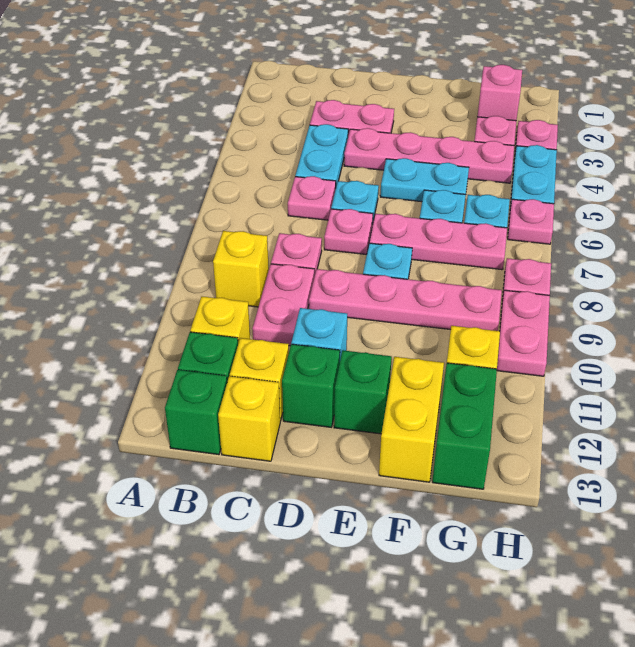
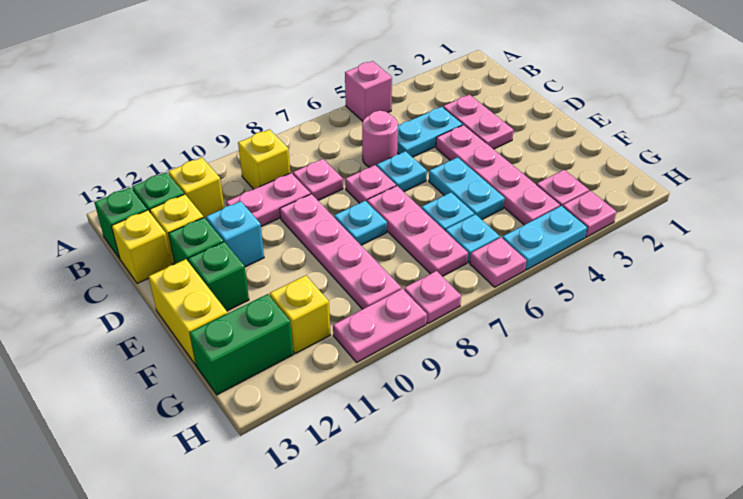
pink plate C6 level 1 -> pink round brick C6 level 1
yellow brick F12:F13 level 1 -> yellow brick E13:F13 level 1
pink brick G2 level 1 -> pink brick A5 level 1

